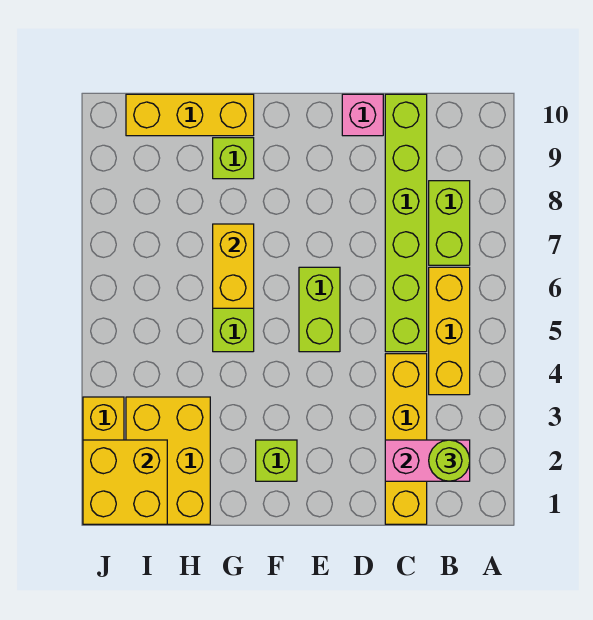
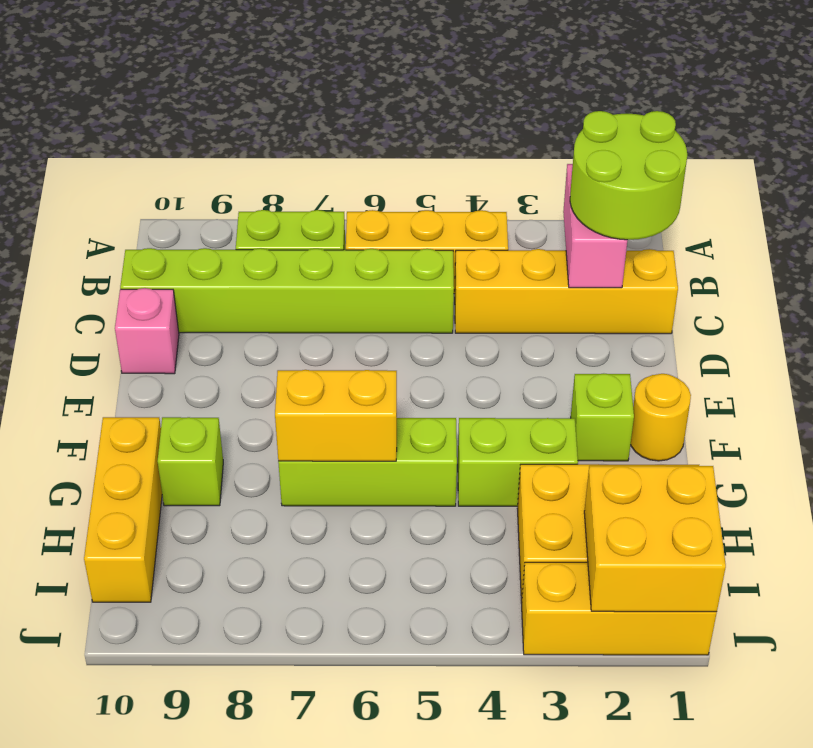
lime round brick B2 level 3 -> lime round brick B1:C2 level 3
lime brick E5:E6 level 1 -> lime brick G3:G4 level 1
none -> yellow round brick F1 level 1

